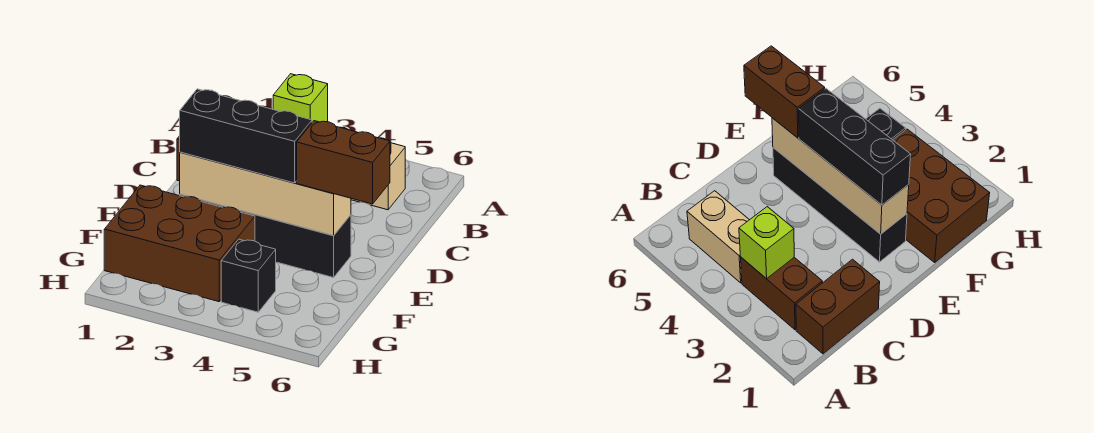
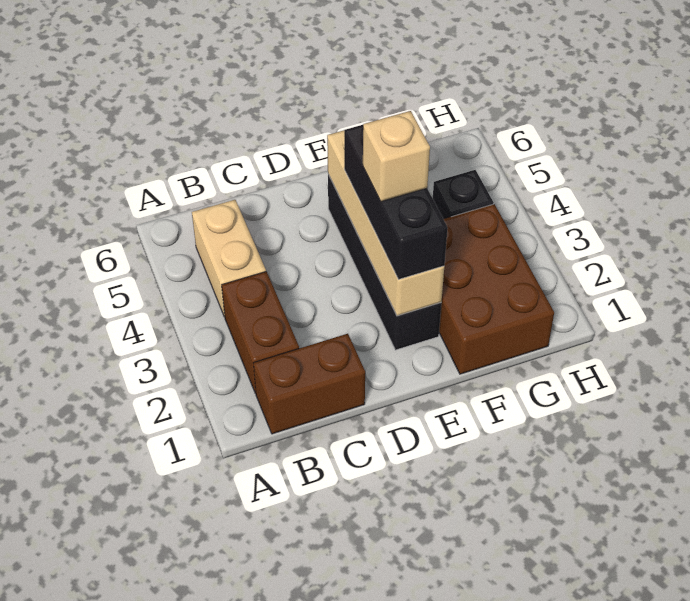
lime brick B3 level 2 -> none
none -> tan brick E3 level 4
brown brick E5:E6 level 3 -> none

